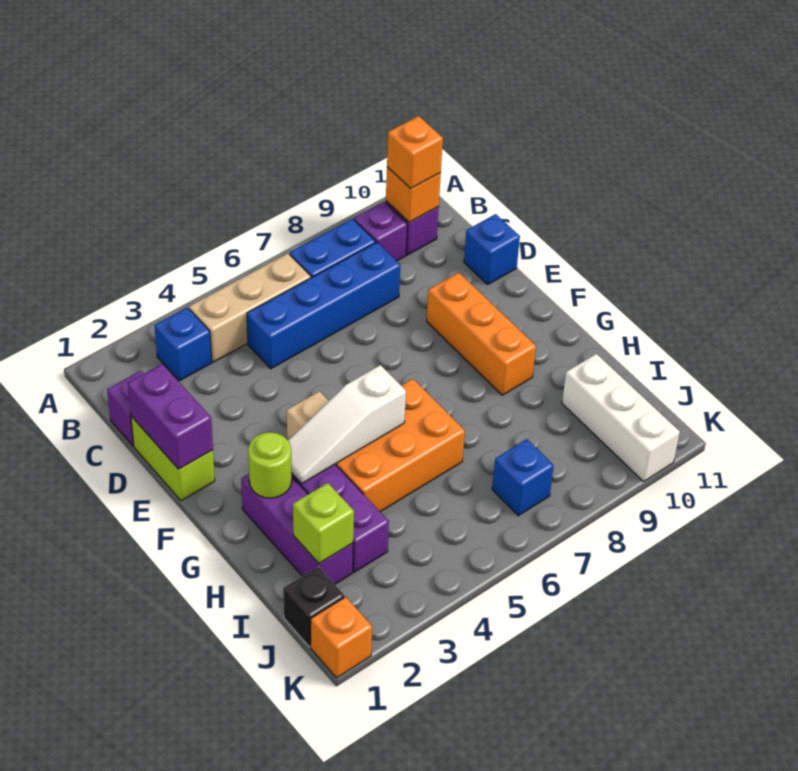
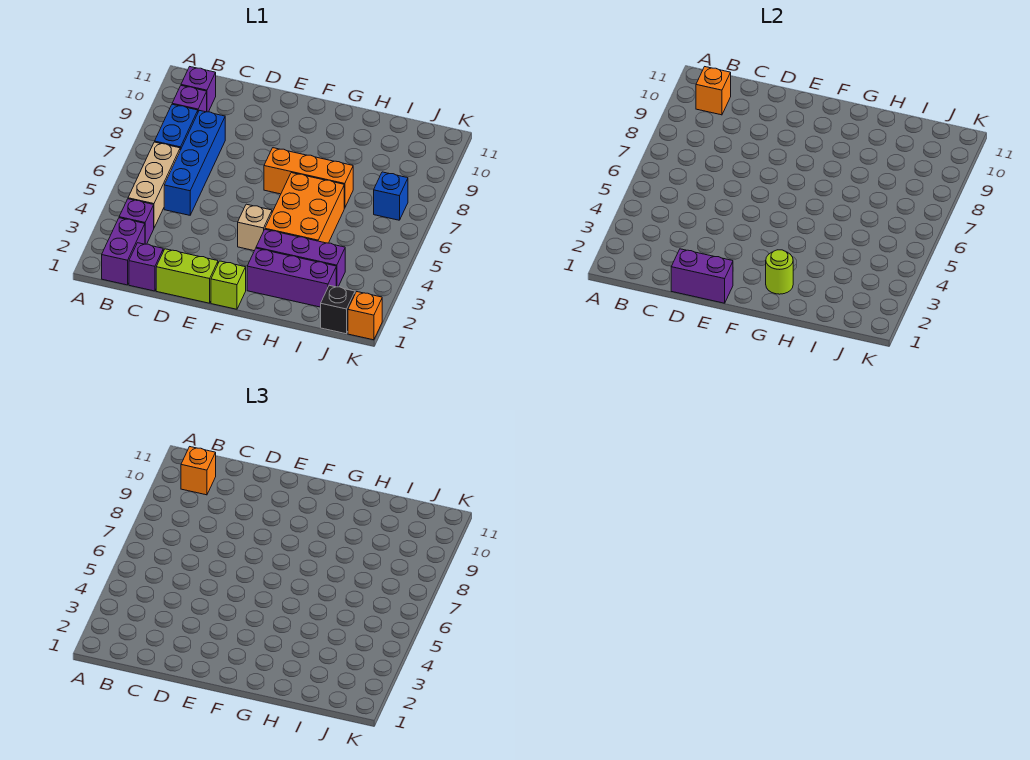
none -> purple brick B1:B2 level 1
blue brick B3 level 1 -> purple brick B3 level 1
blue brick D11 level 1 -> none
orange brick E9:G9 level 1 -> orange brick F7:H7 level 1
white slope G3:G5 level 2 top 5 -> none
lime brick I2 level 2 -> lime brick F1 level 1
white brick I10:K10 level 1 -> none

